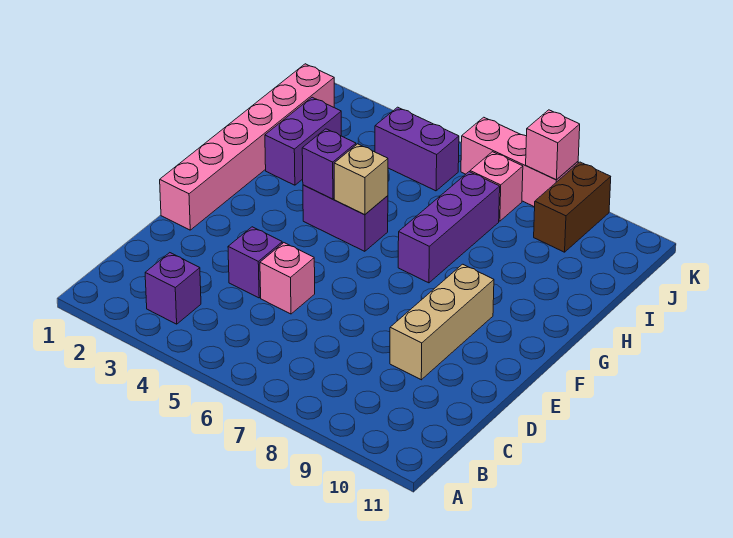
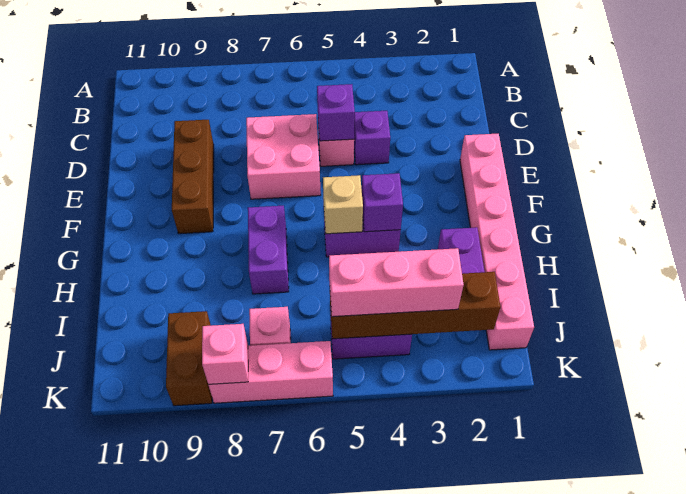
purple brick B3 level 1 -> purple brick D5 level 2
none -> pink brick D6:E7 level 1
tan brick D9:F9 level 1 -> brown brick D9:F9 level 1
purple brick G7:I7 level 1 -> purple brick G7:H7 level 1
none -> brown brick J2:J5 level 2
none -> pink brick J3:J5 level 3

